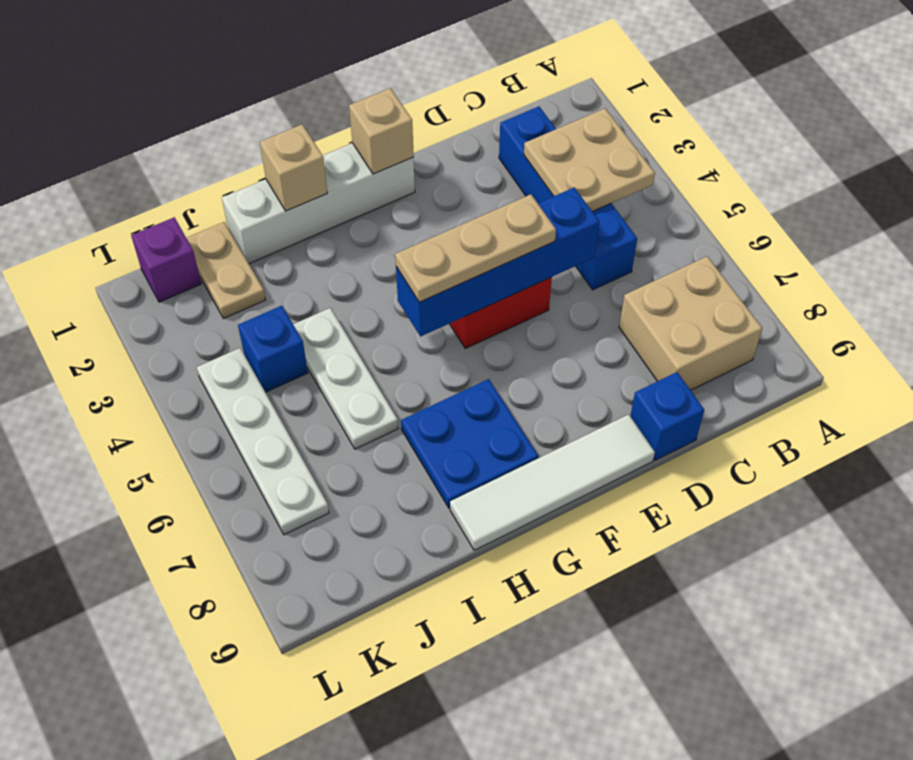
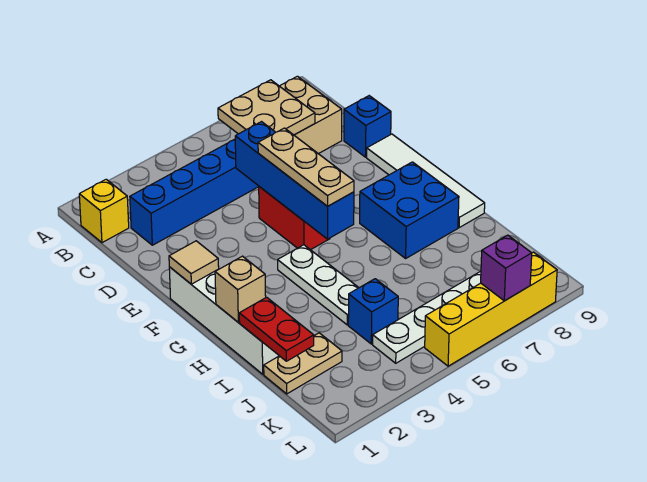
none -> yellow brick B1 level 1
tan plate B3:C4 level 2 -> tan plate B6:C7 level 2
tan brick F1 level 2 -> tan tile F1 level 2
blue plate G7:H8 level 1 -> blue brick G7:H8 level 1
none -> red plate I1:J1 level 2
white plate I4:I6 level 1 -> white plate G4:I4 level 1
purple brick K1 level 1 -> purple brick L7 level 2
none -> yellow brick L5:L8 level 1

